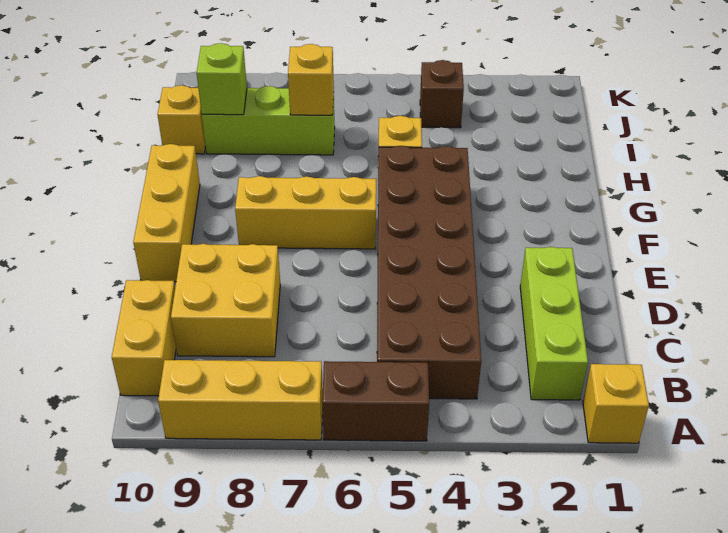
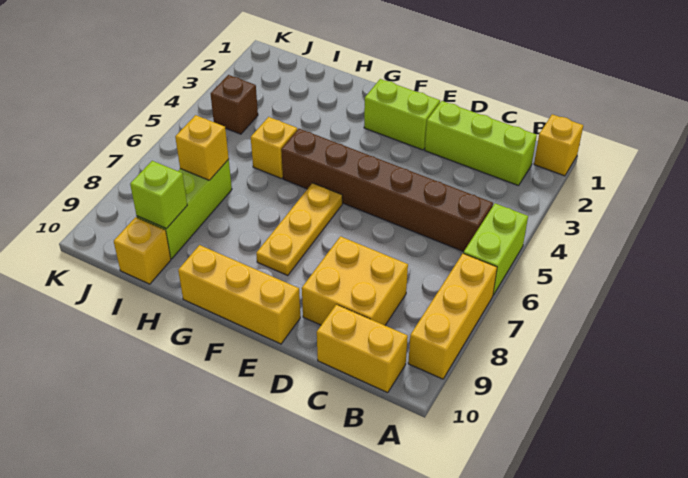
brown brick A5:A6 level 1 -> lime brick A5:A6 level 1
brown brick B4:G5 level 1 -> brown brick B5:G5 level 1
none -> lime brick E2:F2 level 1
yellow brick F6:F8 level 1 -> yellow plate F6:F8 level 1

